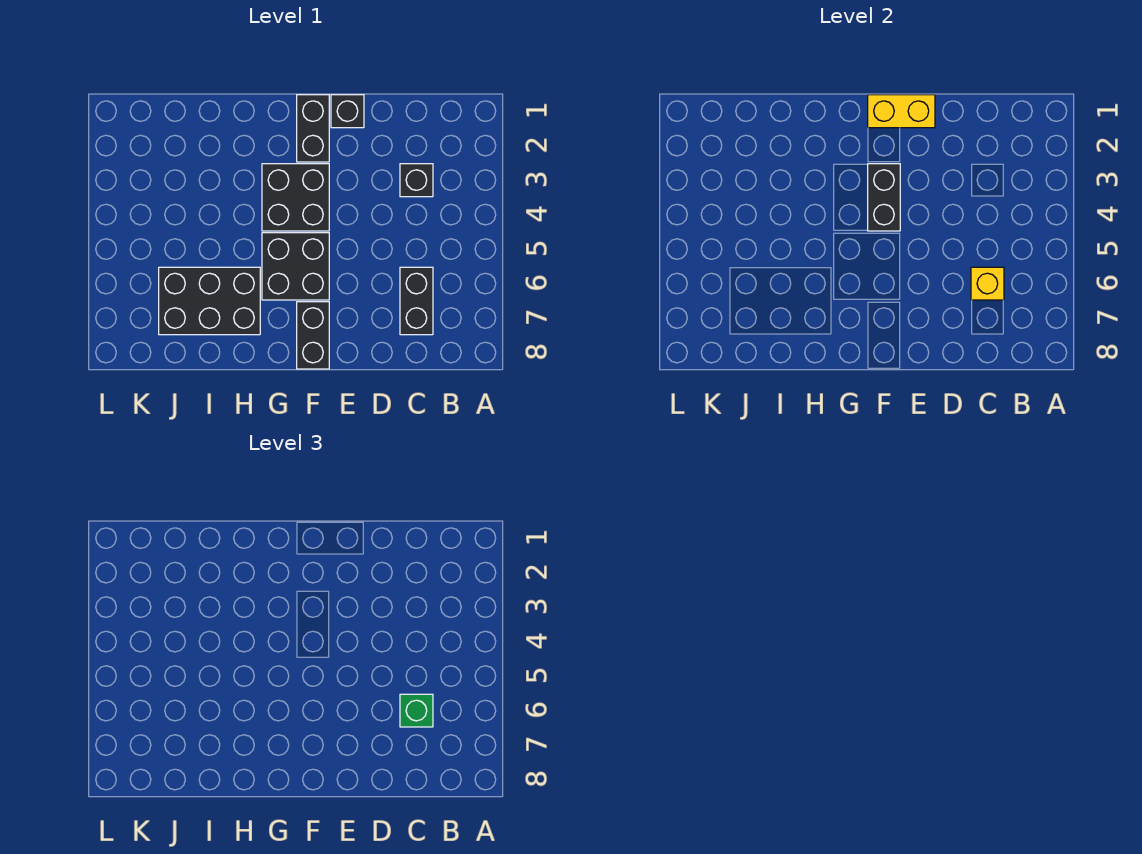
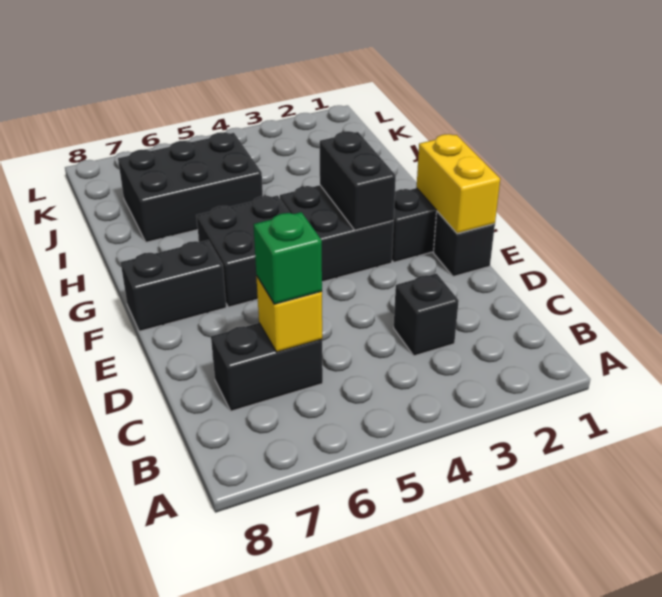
black brick F3:F4 level 2 -> black brick F3:G3 level 2
black brick H6:J7 level 1 -> black brick I5:J7 level 1

